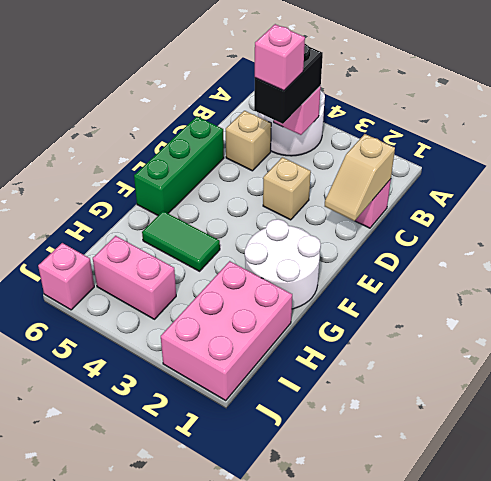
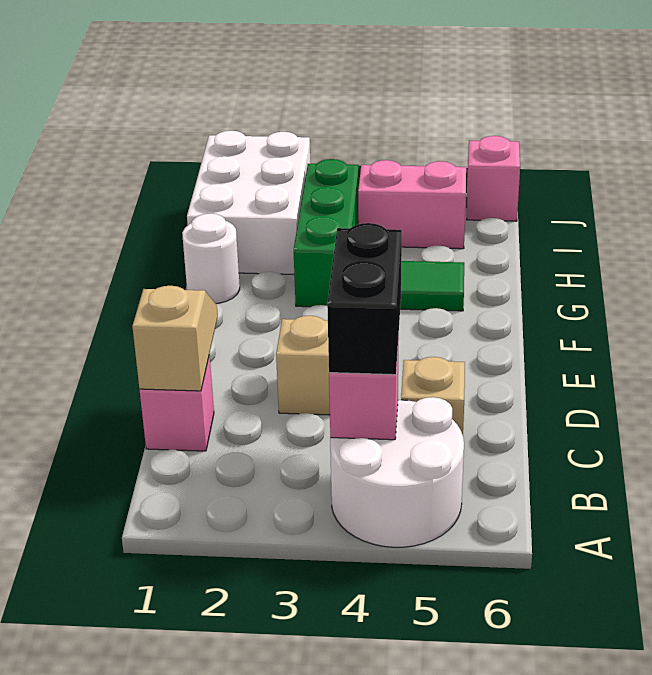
pink brick C4 level 4 -> none
green brick D6:F6 level 1 -> green brick G3:I3 level 1
white round brick F1:G2 level 1 -> white round brick G1 level 1
pink brick H1:J2 level 1 -> white brick H1:J2 level 1

